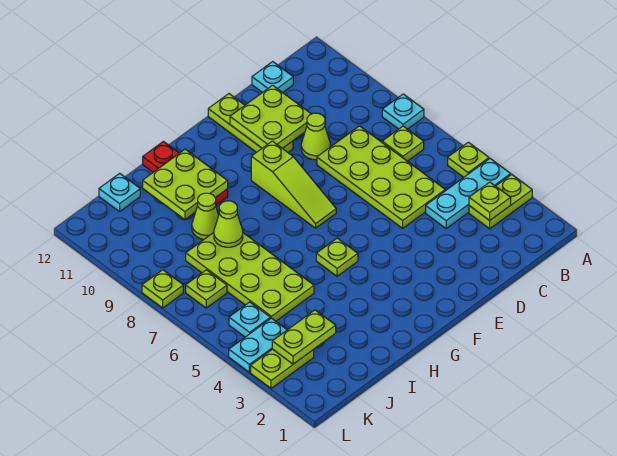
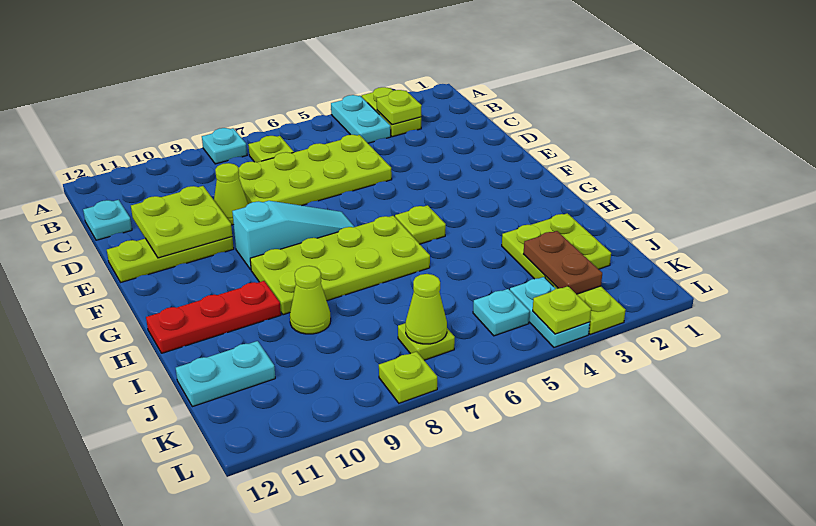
cyan plate A4:C4 level 1 -> cyan plate A4:B4 level 1
lime plate A5 level 1 -> lime plate L4 level 2
lime slope F7:F9 level 1 top 9 -> cyan slope F7:F9 level 1 top 9
lime plate H10:I11 level 2 -> lime plate I2:J3 level 1
lime plate I5:J8 level 1 -> lime plate G6:H9 level 1
lime cone I8 level 2 -> lime cone K7 level 2
lime plate J3:K3 level 2 -> brown plate J3:K3 level 2
cyan plate J12 level 1 -> cyan plate J11:J12 level 1

